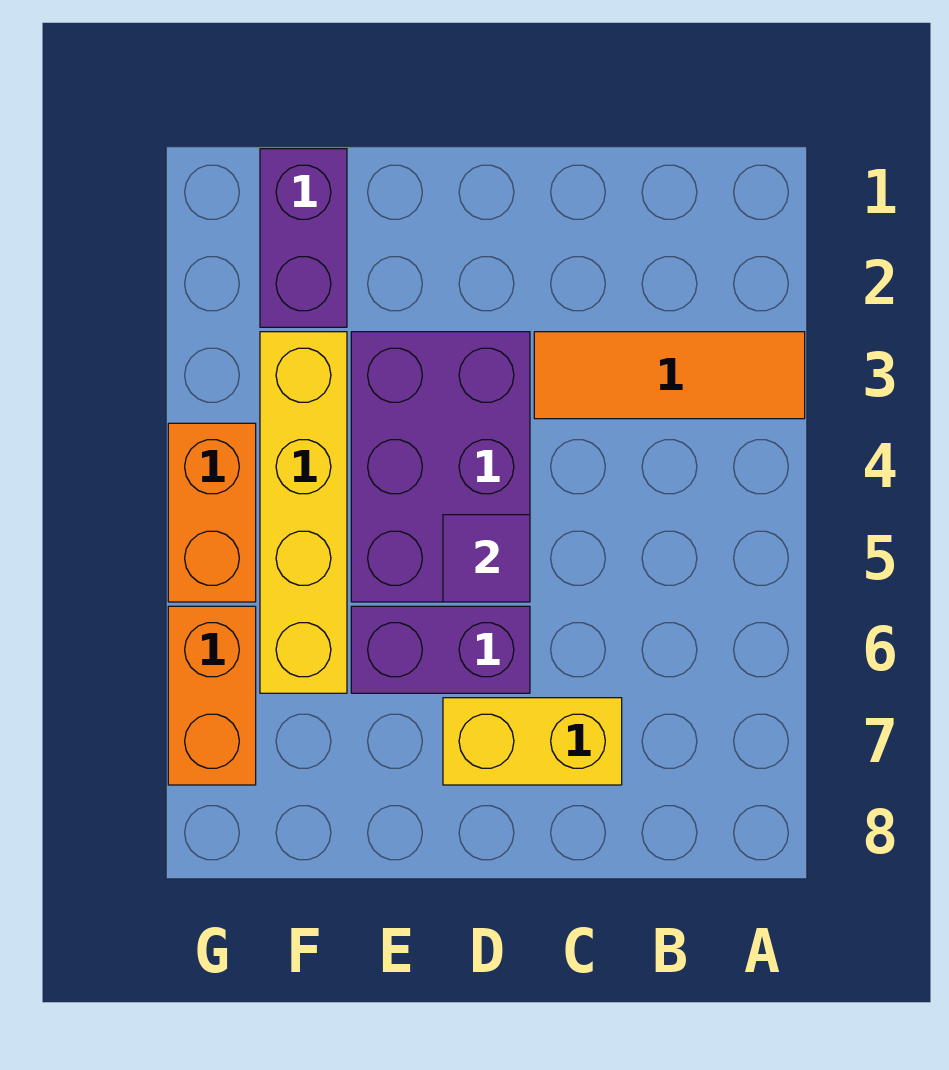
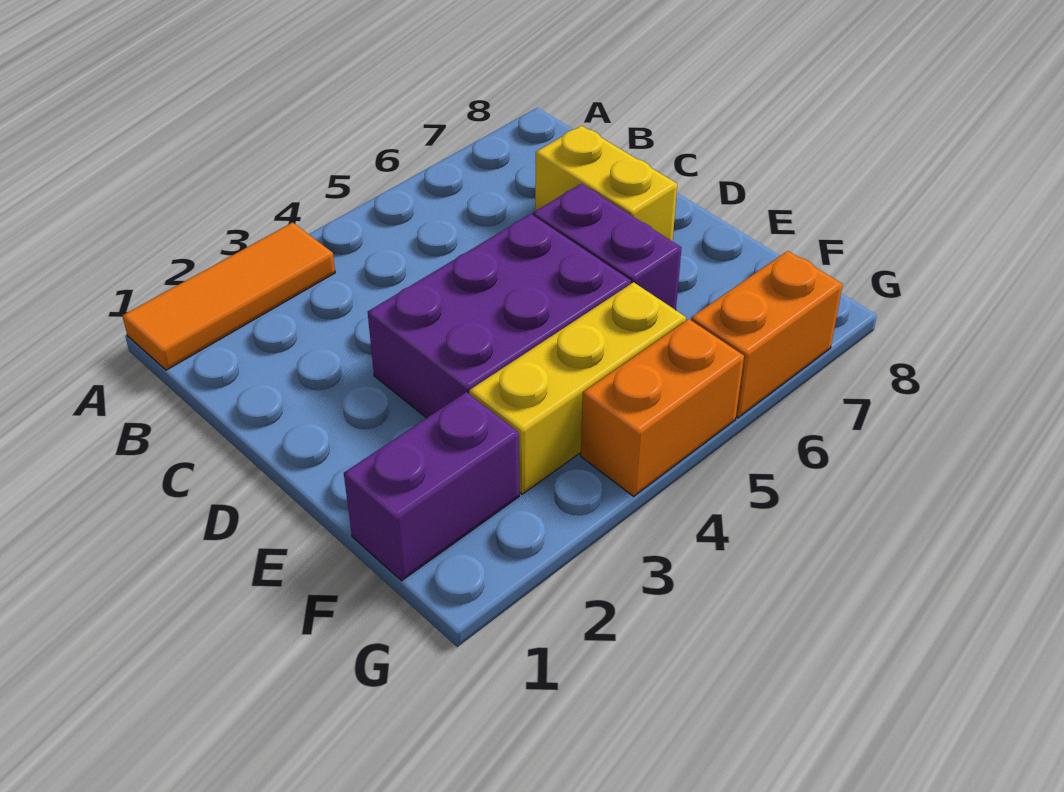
orange tile A3:C3 level 1 -> orange tile A1:A3 level 1
purple tile D5 level 2 -> none
yellow brick F3:F6 level 1 -> yellow brick F3:F5 level 1

